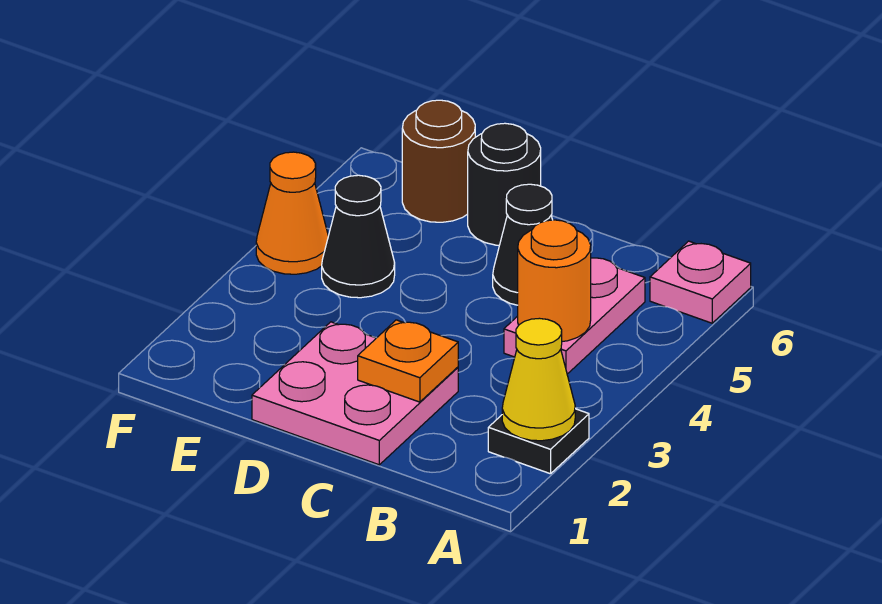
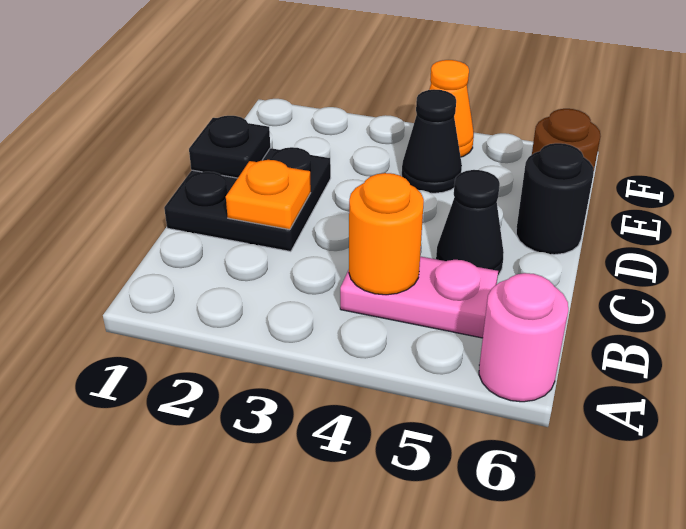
black plate A2 level 1 -> black plate D1 level 2
yellow cone A2 level 2 -> none
pink plate A6 level 1 -> pink round brick A6 level 1
pink plate C1:D2 level 1 -> black plate C1:D2 level 1

